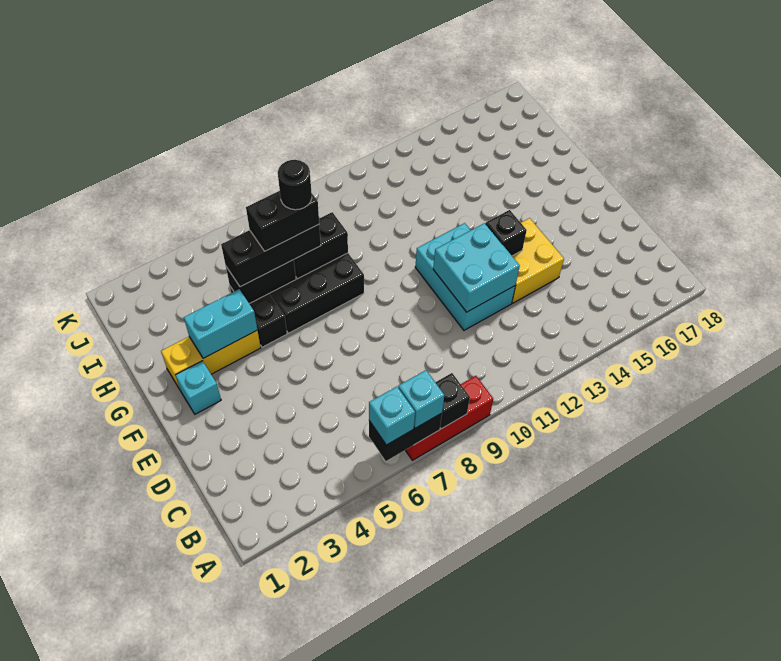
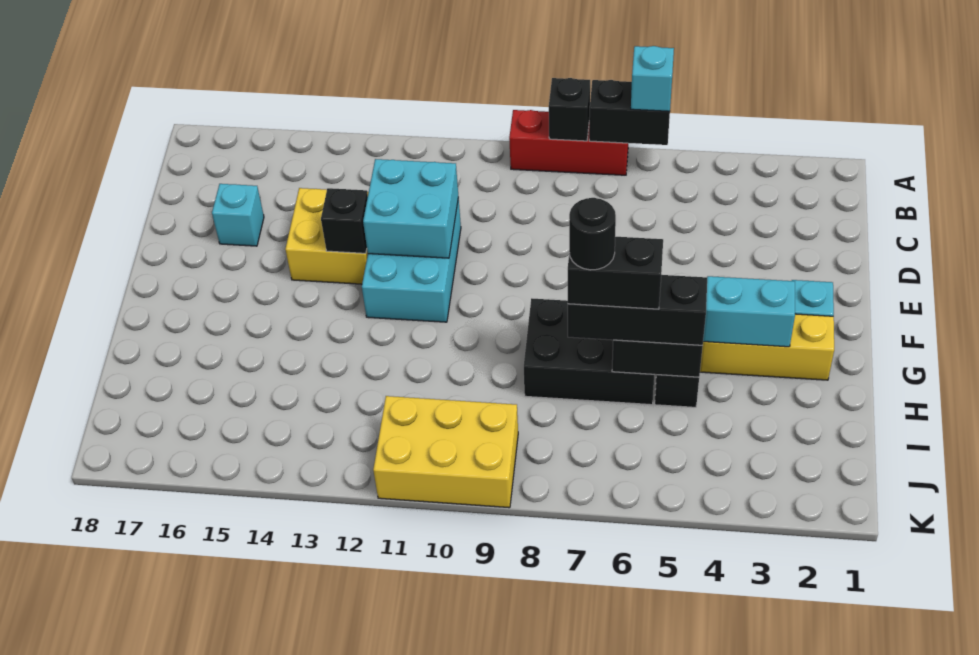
cyan brick A7 level 3 -> cyan brick D16 level 1
black brick H7:H8 level 2 -> none
none -> yellow brick J9:K11 level 1

